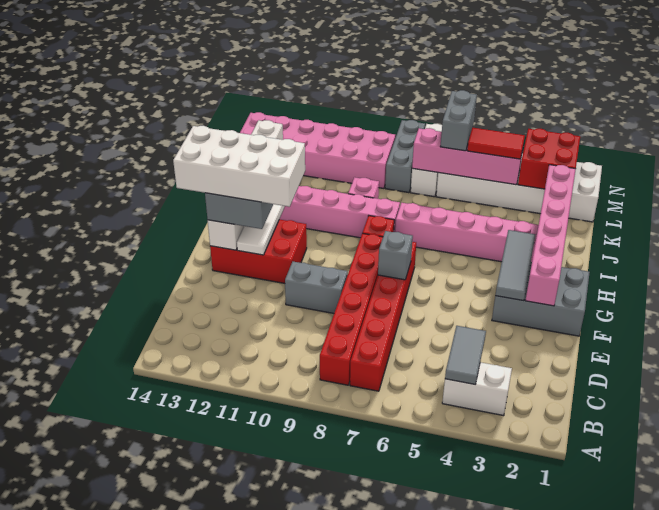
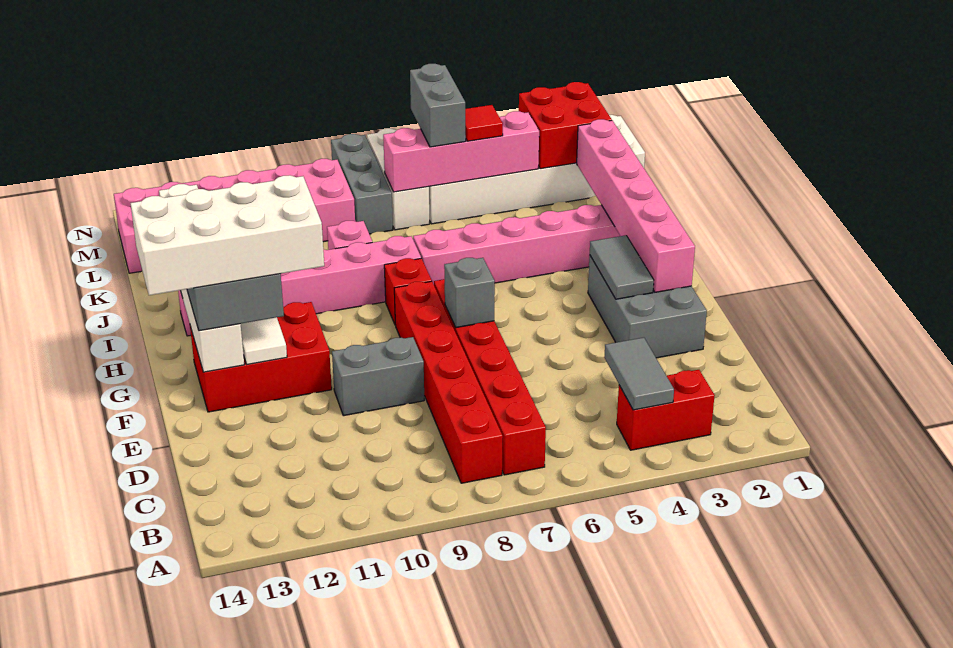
white brick B3:B4 level 1 -> red brick B3:B4 level 1
grey brick F1:G3 level 1 -> grey brick E2:G3 level 1
grey tile F3:H3 level 2 -> grey tile F3:G3 level 2
red tile L4:L5 level 3 -> red tile L5 level 3

